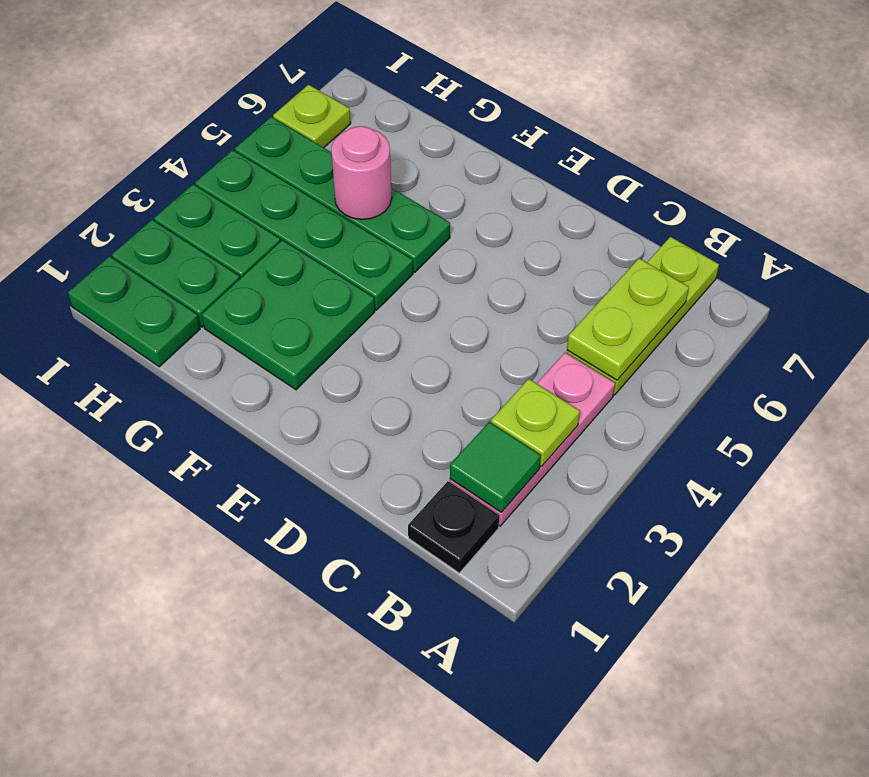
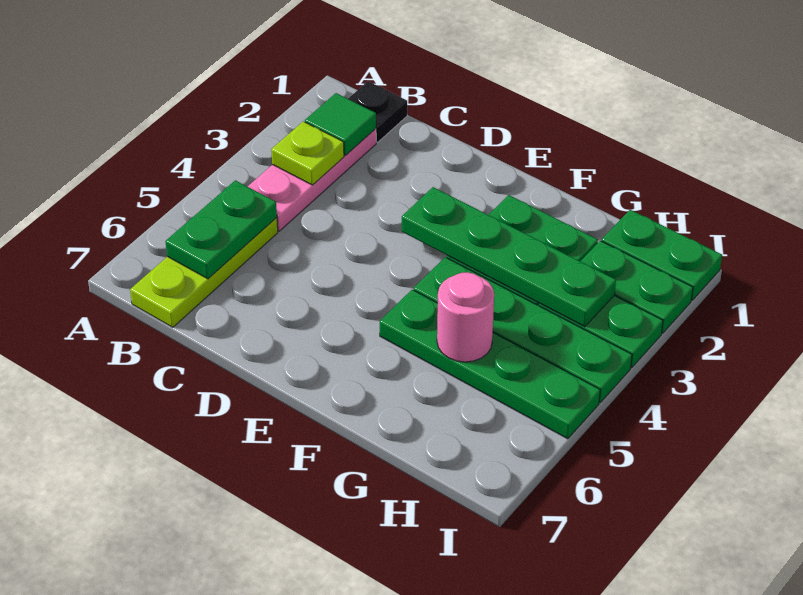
lime plate B5:B6 level 2 -> green plate B5:B6 level 2
none -> green plate E3:H3 level 2
lime plate I6 level 1 -> none

